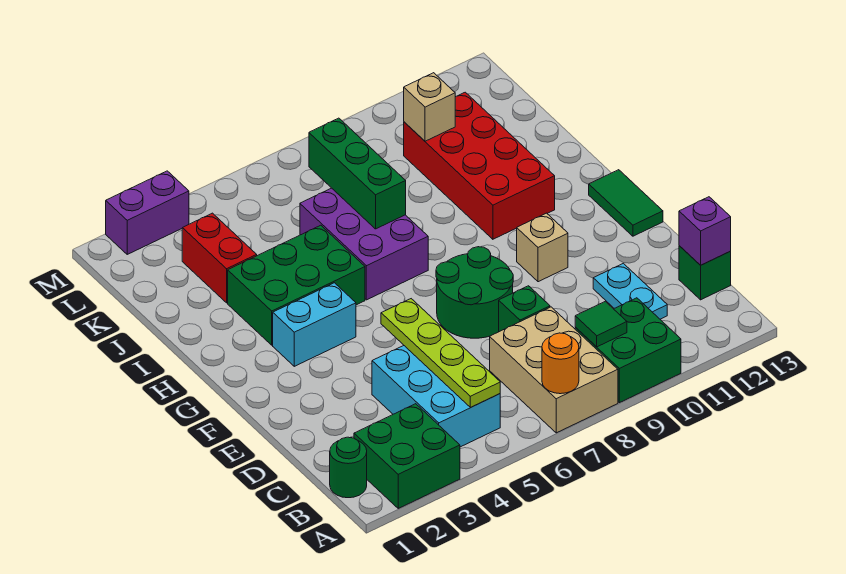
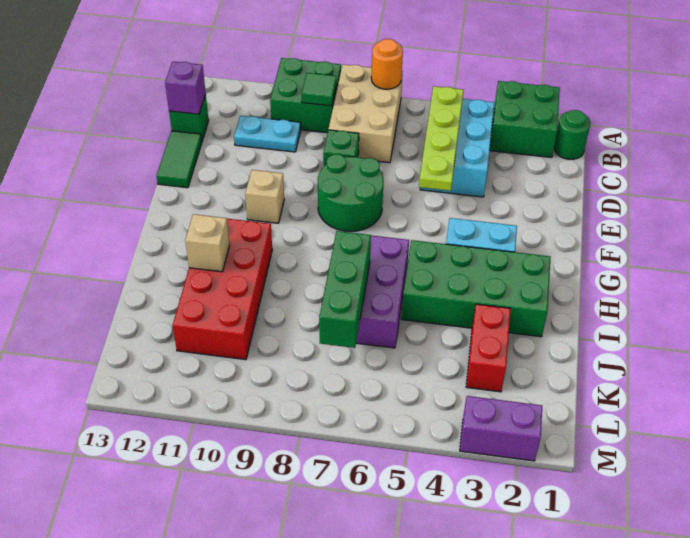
cyan plate C11:D11 level 1 -> cyan plate C10:C11 level 1
green tile F13:G13 level 1 -> green tile D13:E13 level 1
green brick H3:I5 level 1 -> green brick H2:I5 level 1
tan brick K10 level 2 -> tan brick I11 level 2

